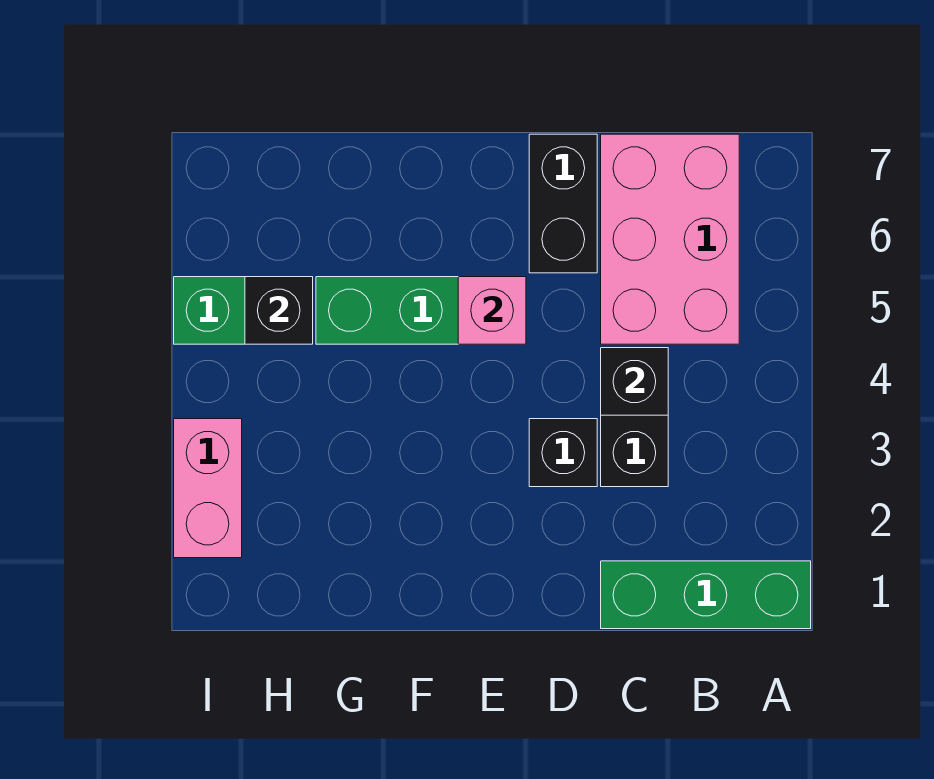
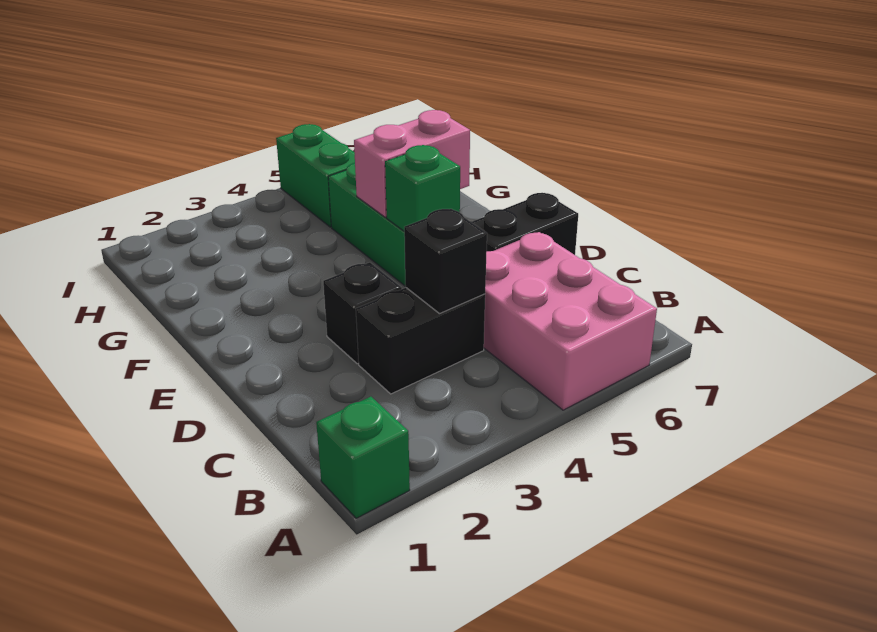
green brick A1:C1 level 1 -> green brick A1 level 1
pink brick B5:C7 level 1 -> pink brick A5:C6 level 1
pink brick E5 level 2 -> green brick E5 level 2
black brick H5 level 2 -> none
pink brick I2:I3 level 1 -> pink brick F5:F6 level 2

